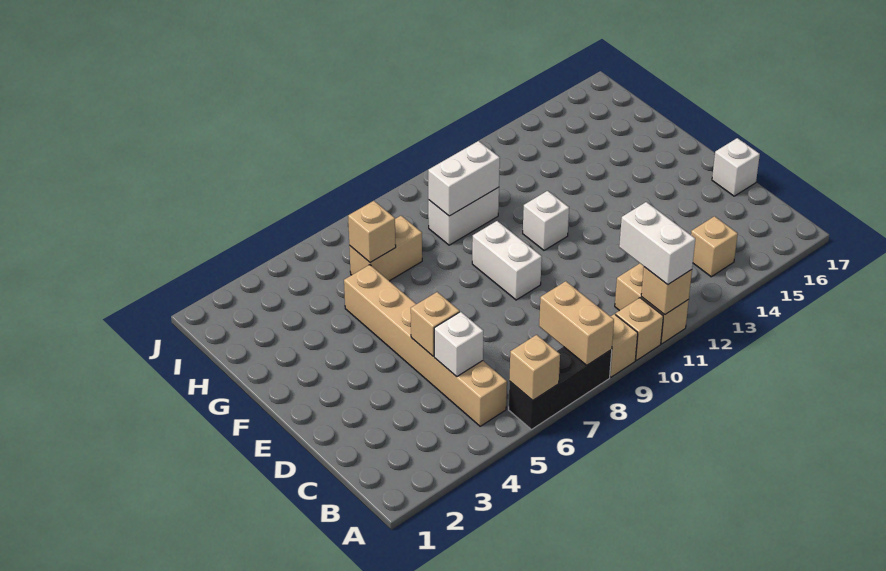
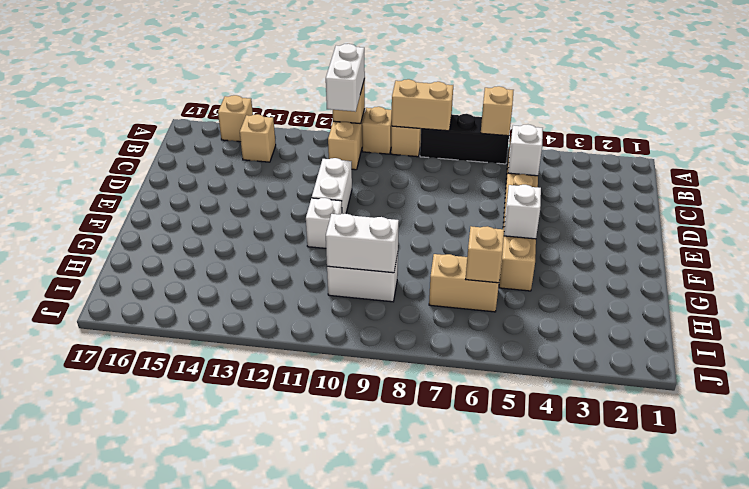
tan brick A8:B8 level 2 -> tan brick A8:A9 level 2
tan brick D5 level 2 -> tan brick A15 level 1
white brick D17 level 1 -> white brick F5 level 2
white brick E9:F9 level 1 -> white brick D11:E11 level 1

